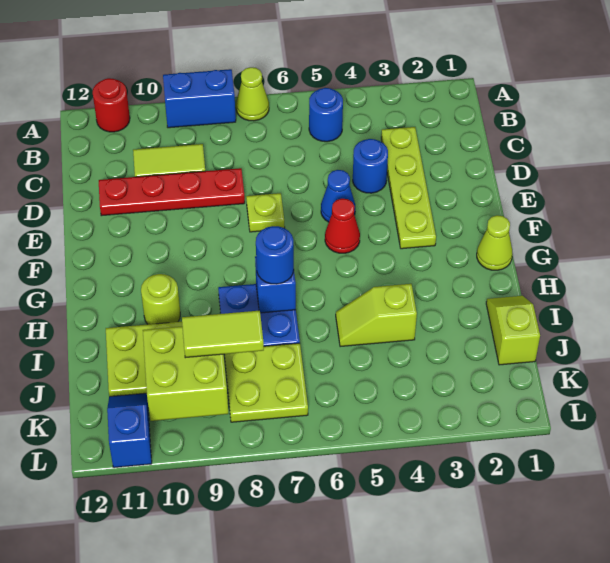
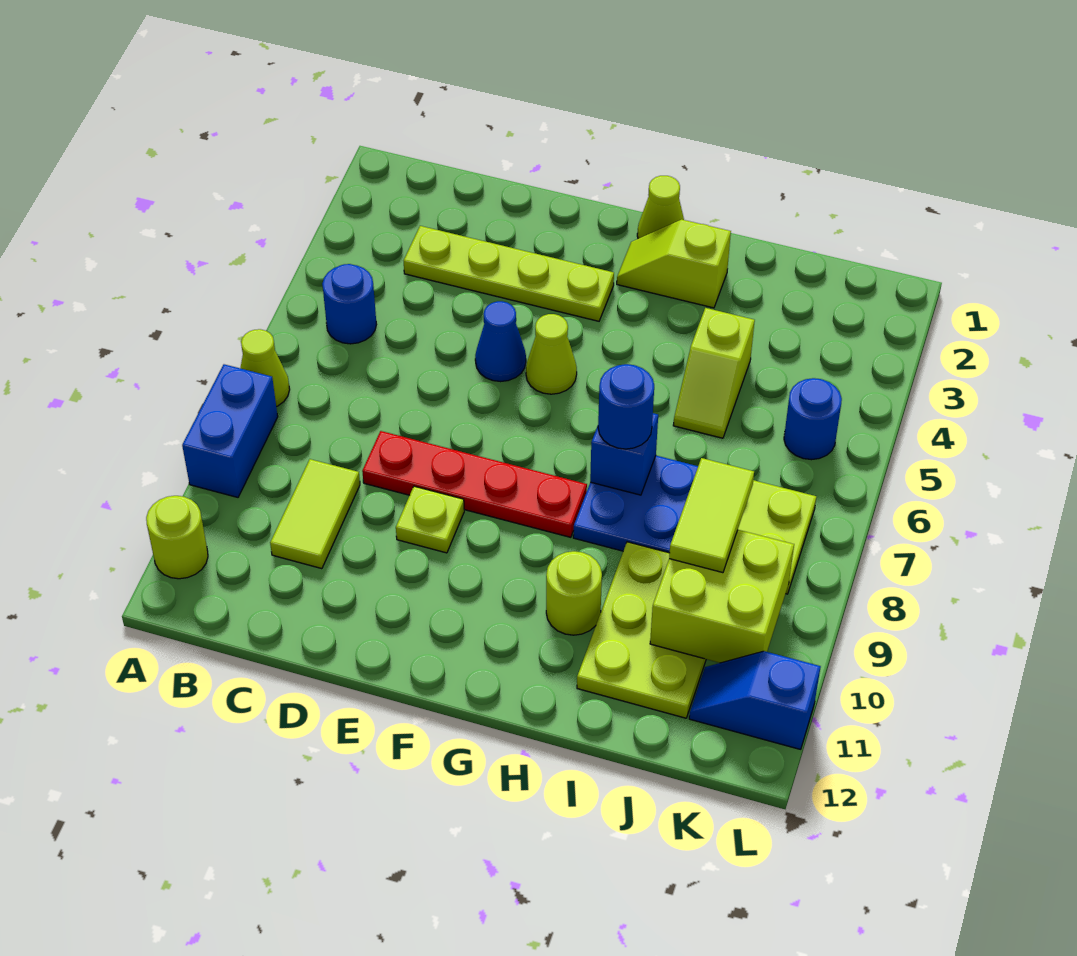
red round brick A11 level 1 -> lime round brick A11 level 1
blue round brick D4 level 1 -> blue round brick K5 level 1
red plate D8:D11 level 1 -> red plate D8:G8 level 1
lime plate E7 level 1 -> lime plate E9 level 1
red cone F5 level 1 -> lime cone F5 level 1
lime slope I1:J1 level 1 top J -> lime slope G2:H2 level 1 top H

